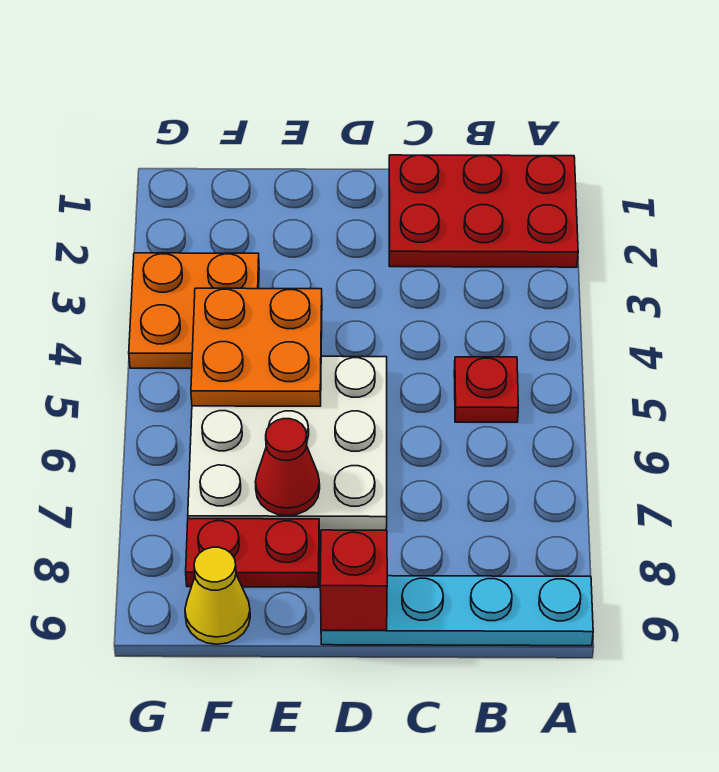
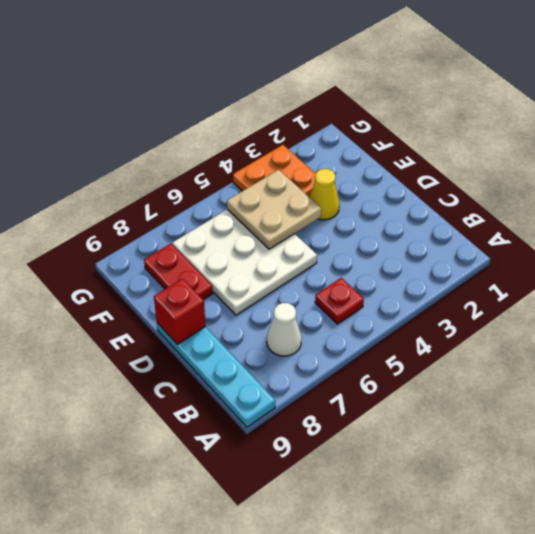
red plate A1:C2 level 1 -> none
none -> white cone B7 level 1
orange plate E4:F5 level 2 -> tan plate E4:F5 level 2
red cone E7 level 2 -> none
yellow cone F9 level 1 -> yellow cone E3 level 1

